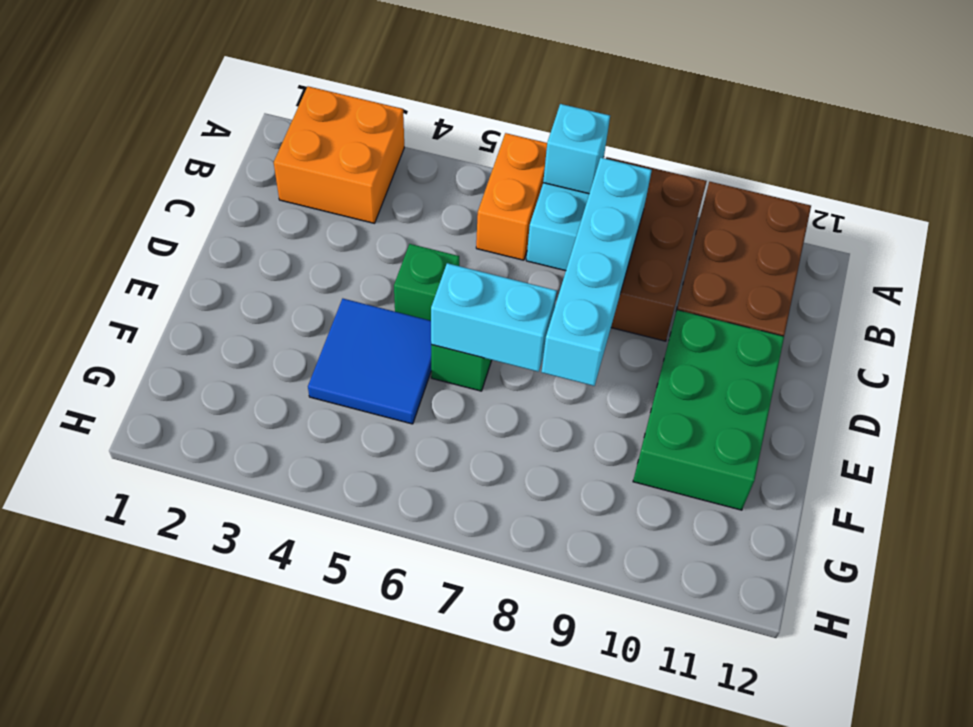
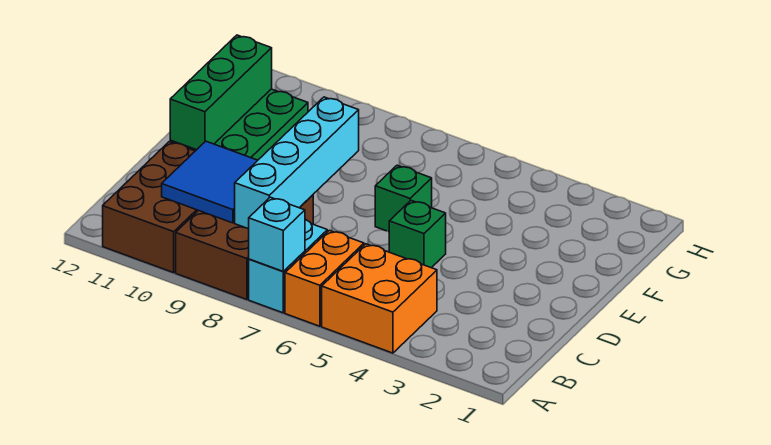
orange brick A2:B3 level 1 -> orange brick A4:B5 level 1
none -> green brick D11:F11 level 2
blue tile E4:F5 level 1 -> blue tile B9:C10 level 2
cyan brick E6:E7 level 2 -> none

